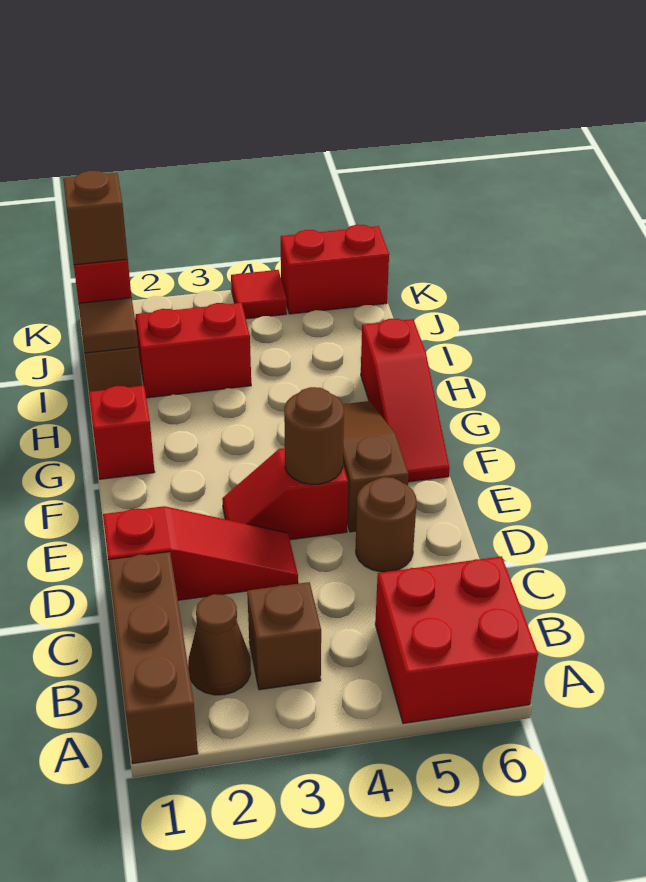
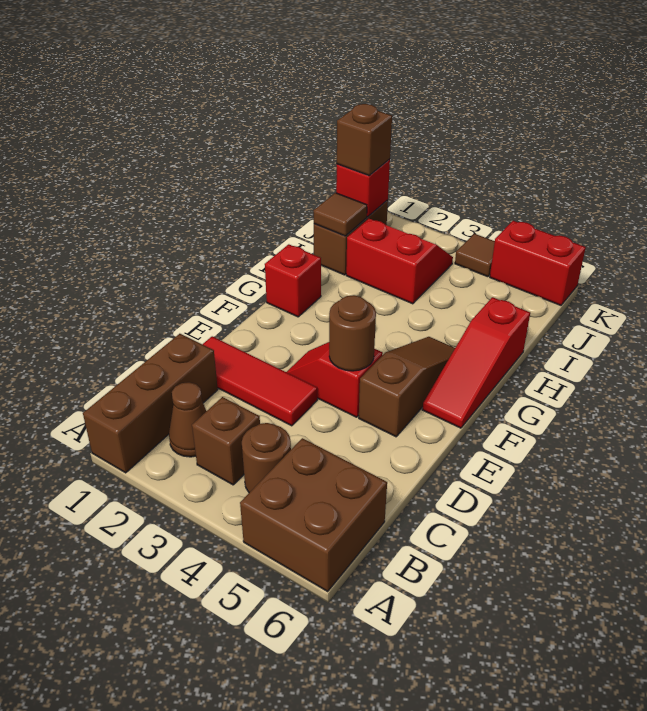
red brick A5:B6 level 1 -> brown brick A5:B6 level 1
red slope D1:D3 level 1 top 1 -> red tile D1:D3 level 1
brown round brick D5 level 1 -> brown round brick B4 level 1
red tile K4 level 1 -> brown tile K4 level 1

